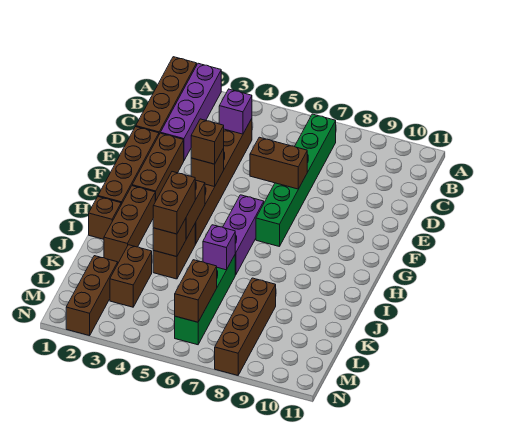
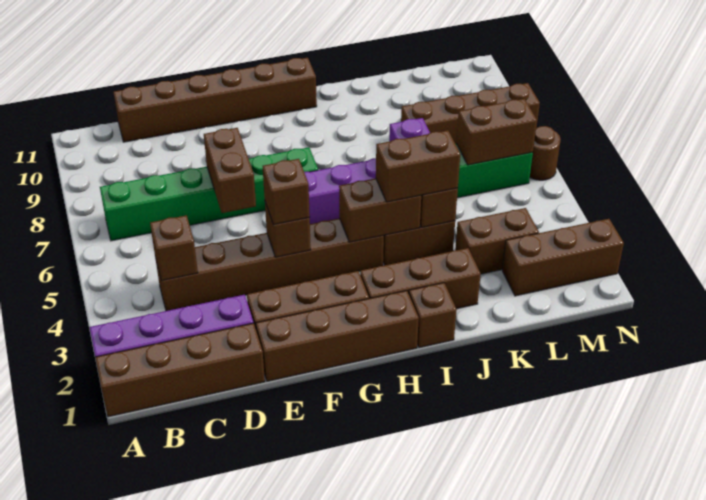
purple brick C4 level 2 -> brown brick C4 level 2
none -> brown brick C11:H11 level 1
none -> brown round brick N6 level 1

